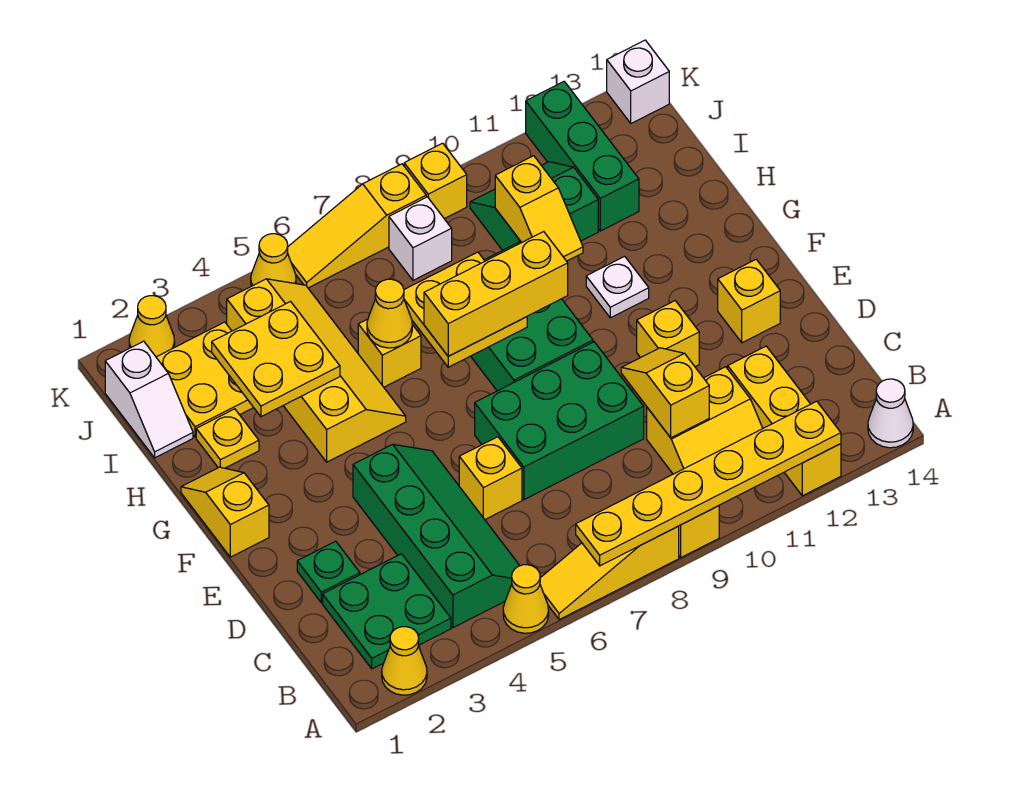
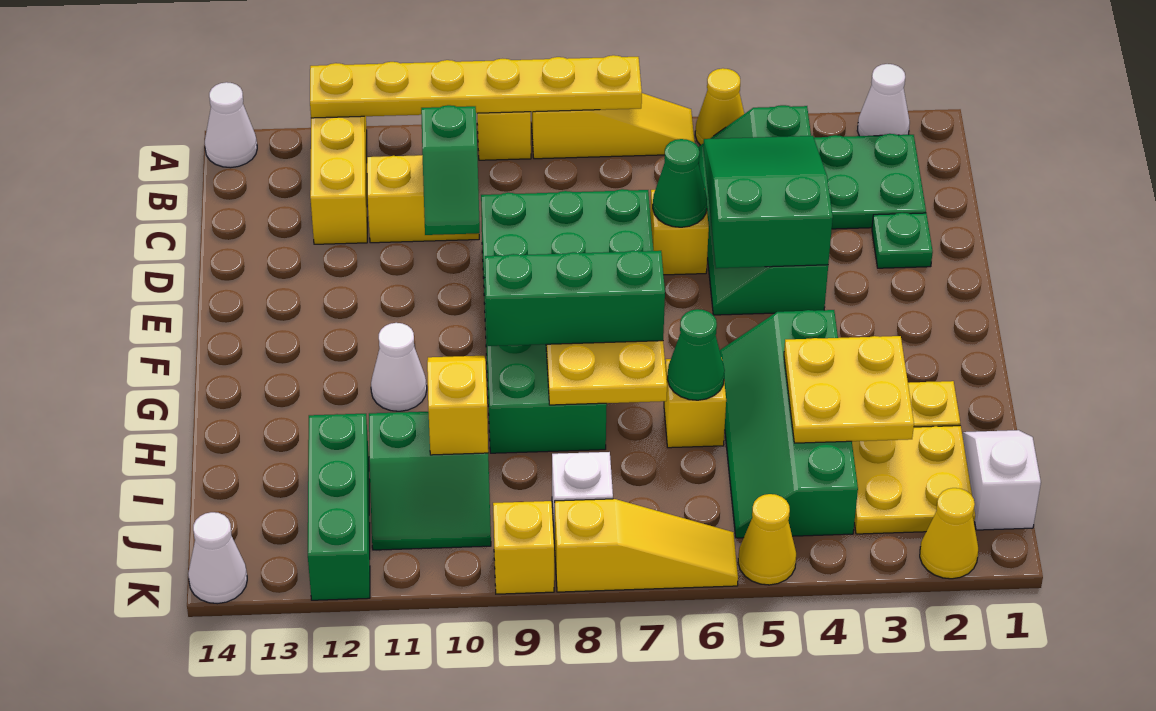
yellow cone A2 level 1 -> white cone A2 level 1
none -> green slope C4:E5 level 2 top E
yellow slope C10:D10 level 2 top C -> green slope C10:D10 level 2 top C
none -> green cone D6 level 2
yellow brick E11 level 1 -> none
yellow brick E13 level 1 -> none
yellow slope F1:G1 level 1 top F -> none
yellow slope G4:J5 level 1 top 4 -> green slope G4:J5 level 1 top 4
yellow brick G7:G9 level 3 -> green brick G7:G9 level 3
white plate G11 level 1 -> white cone G11 level 1
yellow cone H6 level 2 -> green cone H6 level 2
white brick K14 level 1 -> white cone K14 level 1

